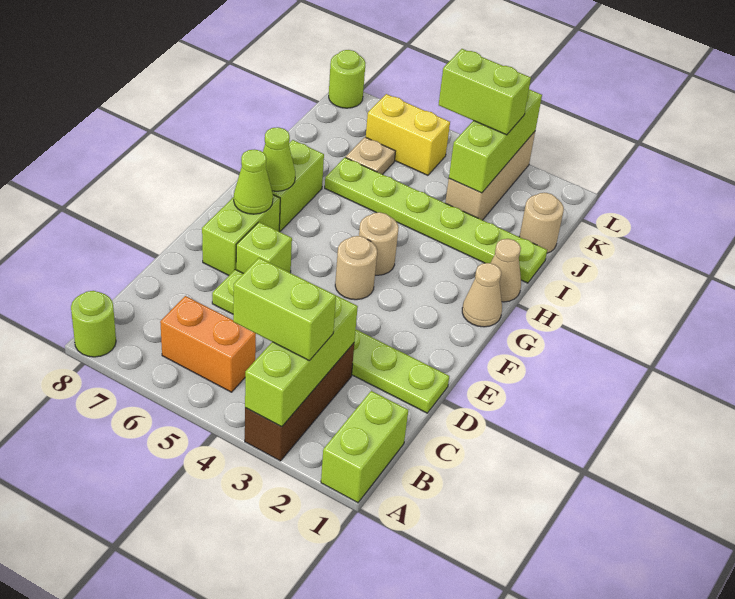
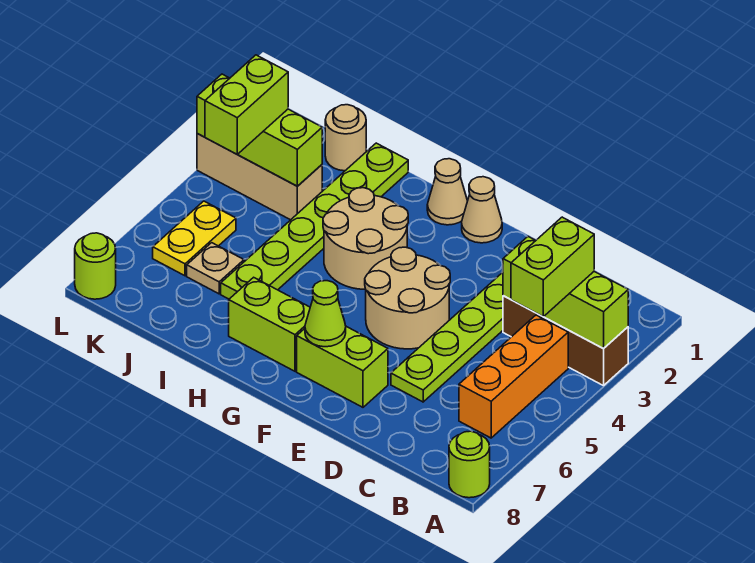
lime brick A1:B1 level 1 -> none
orange brick B5:B6 level 1 -> orange brick B4:B6 level 1
lime brick E6 level 1 -> none
tan round brick F4 level 1 -> tan round brick E4:F5 level 1
tan round brick G4 level 1 -> tan round brick G3:H4 level 1
lime cone G7 level 2 -> none
tan cone H1 level 1 -> tan cone F1 level 1
yellow brick K5:K6 level 1 -> yellow plate K5:K6 level 1

